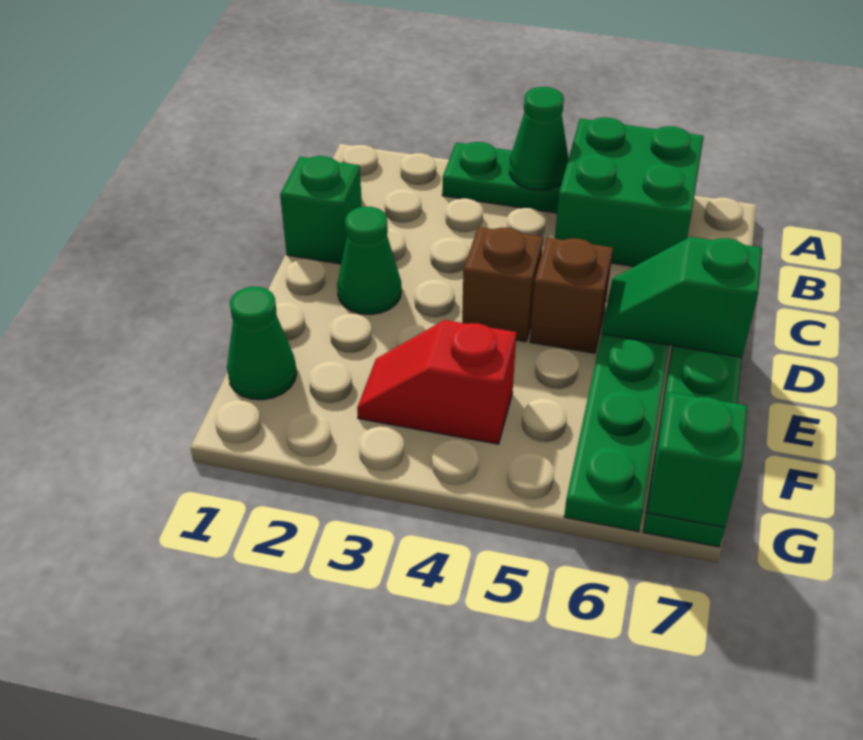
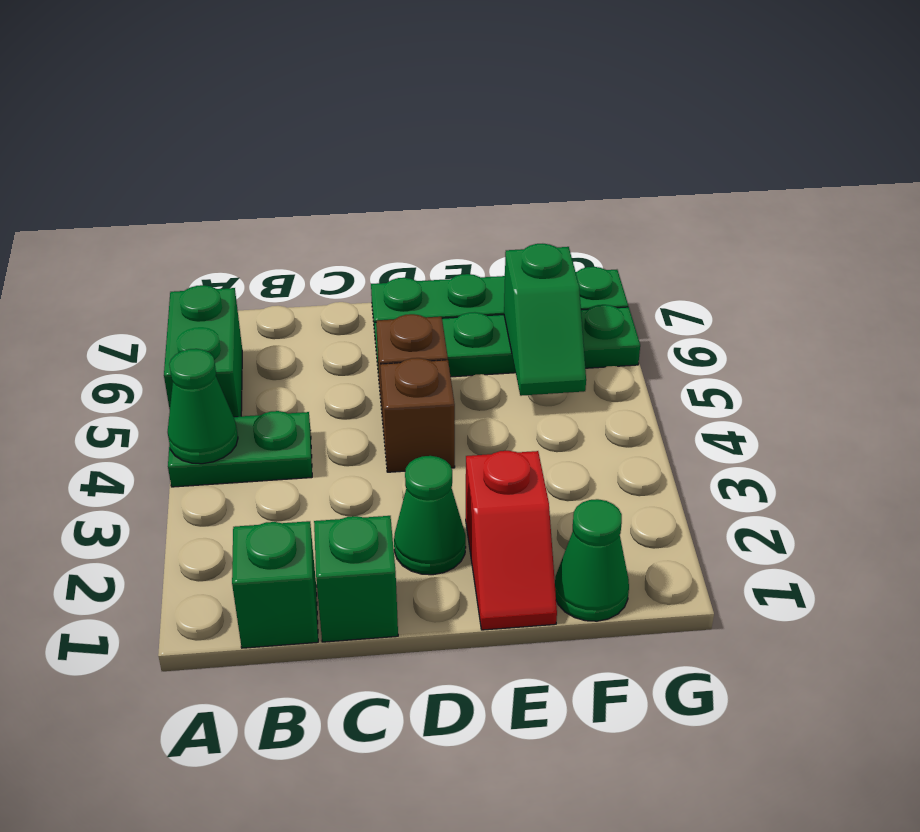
green plate A3:A4 level 1 -> green plate A4:B4 level 1
green brick A5:B6 level 1 -> green brick A5:A6 level 1
green slope D6:D7 level 2 top 7 -> green slope F5:F6 level 2 top 6
red slope F3:F4 level 1 top 4 -> red slope E1:E2 level 1 top 2
green brick G7 level 2 -> green brick B1 level 1

